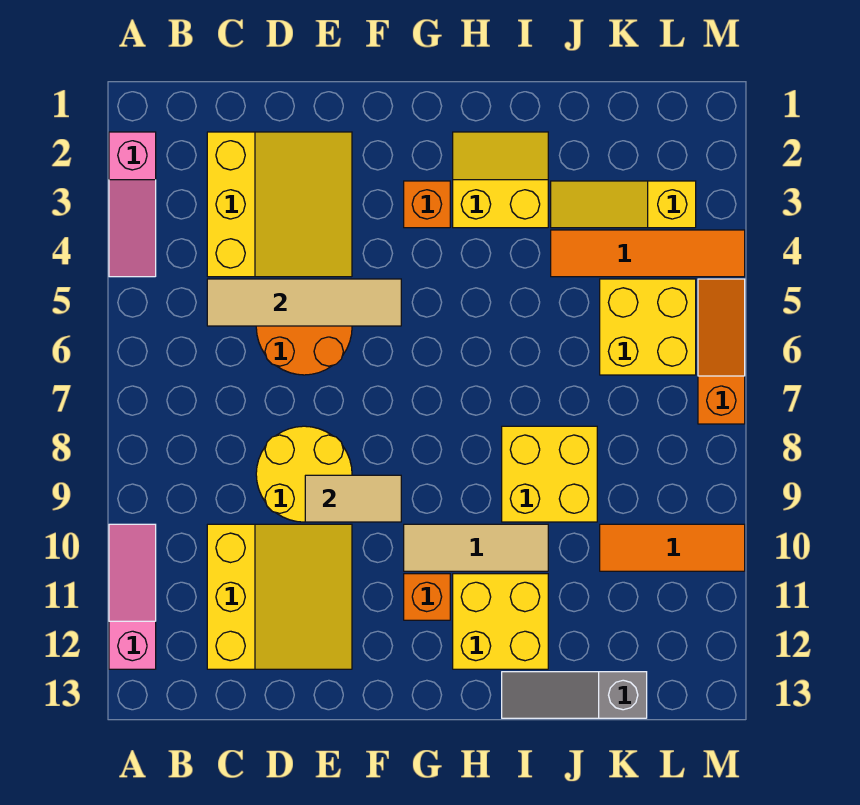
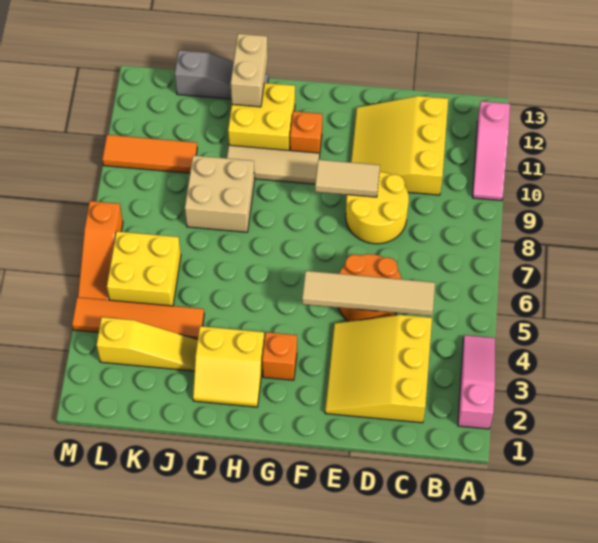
yellow brick I8:J9 level 1 -> tan brick I8:J9 level 1
none -> tan brick I12:I13 level 2

